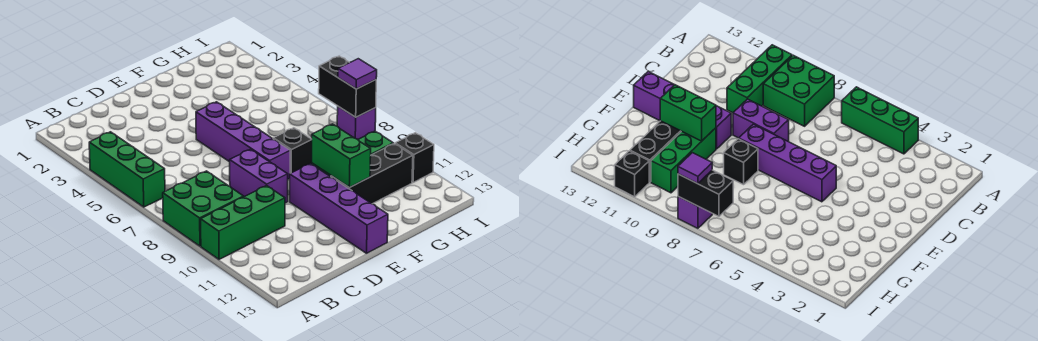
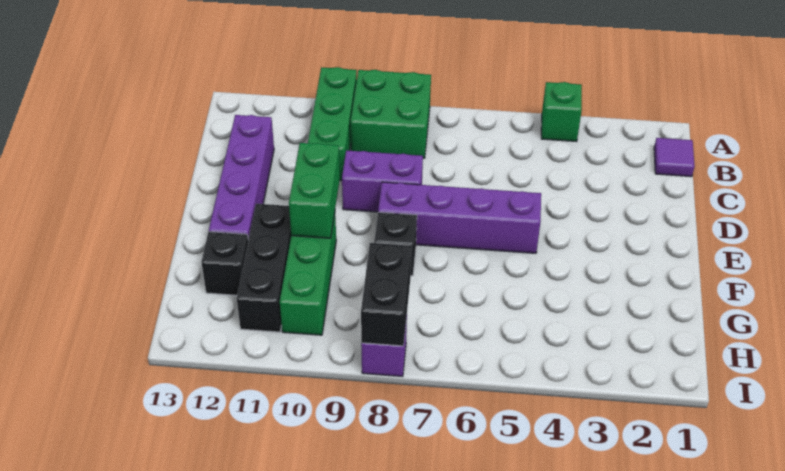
green brick A4:A6 level 1 -> green brick A4 level 1
purple brick E10:E13 level 1 -> purple brick C12:F12 level 1
green brick F10:F11 level 2 -> green brick E10:F10 level 2
black brick I7:I8 level 2 -> black brick H8:I8 level 2
purple tile I8 level 3 -> purple tile B1 level 1
black brick I11 level 1 -> black brick G12 level 1

